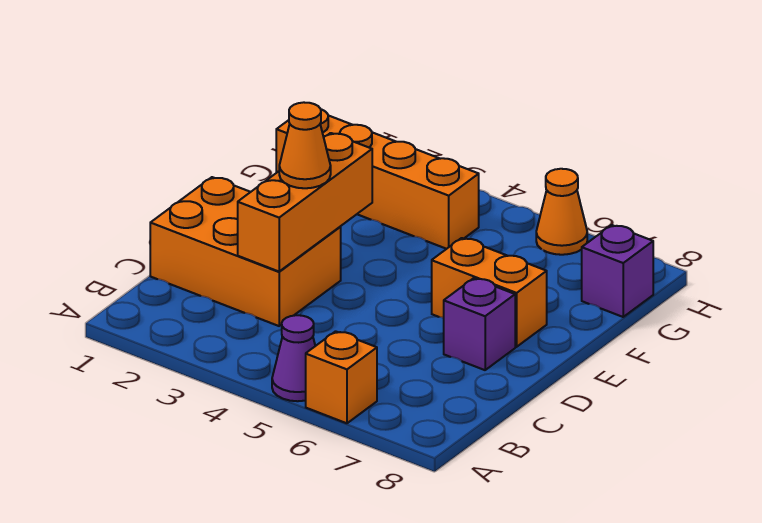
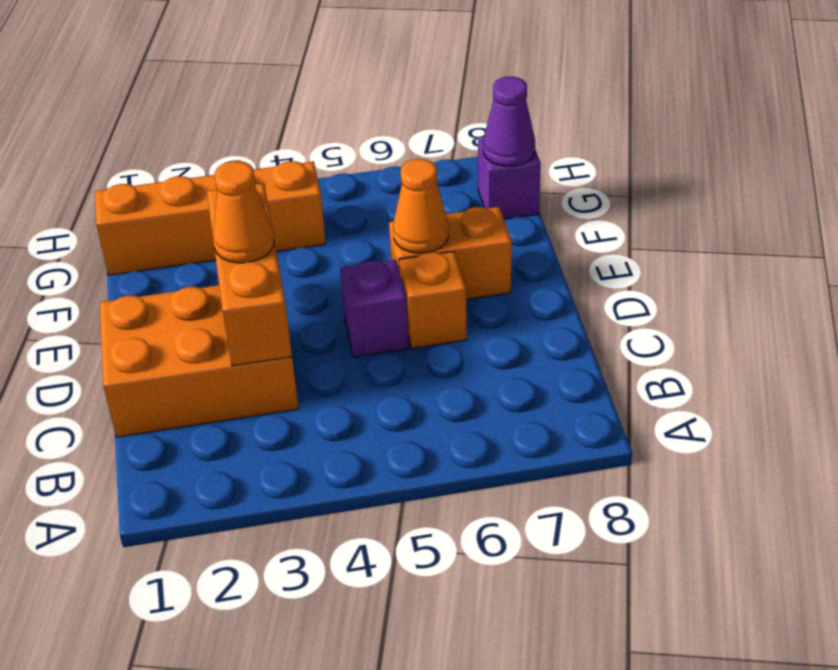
purple cone A5 level 1 -> purple cone G8 level 2
orange brick A6 level 1 -> orange brick D6 level 1
purple brick D7 level 1 -> purple brick D5 level 1
orange cone H6 level 1 -> orange cone E6 level 2

